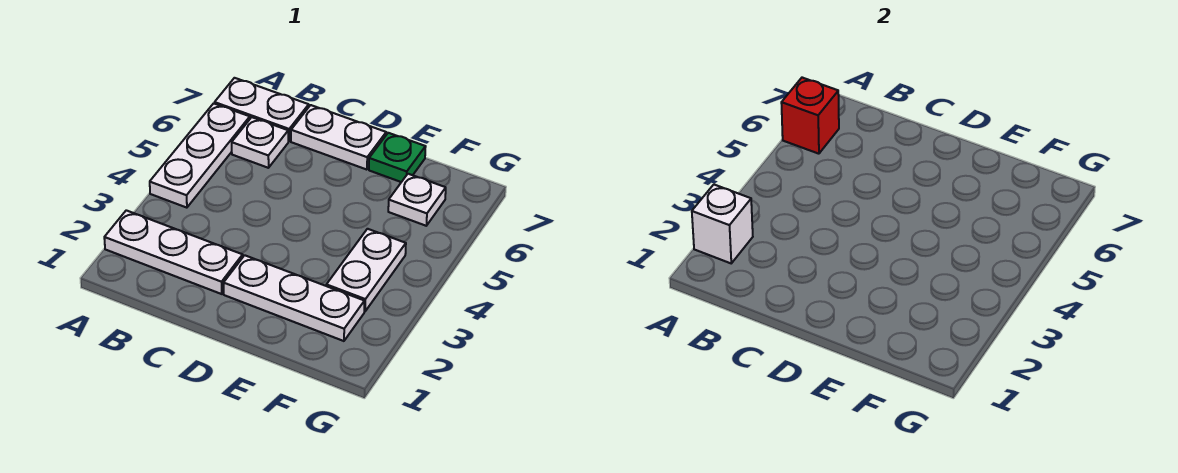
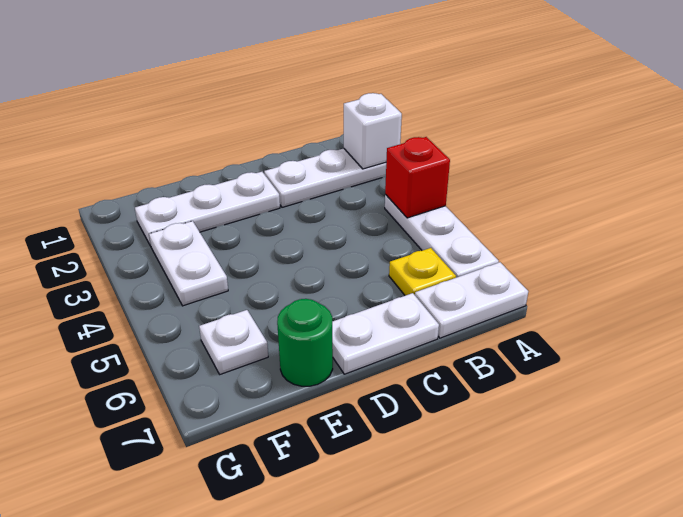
red brick A6 level 2 -> red brick A4 level 2
white plate B6 level 1 -> yellow plate B6 level 1
green plate E7 level 1 -> green round brick E7 level 1

